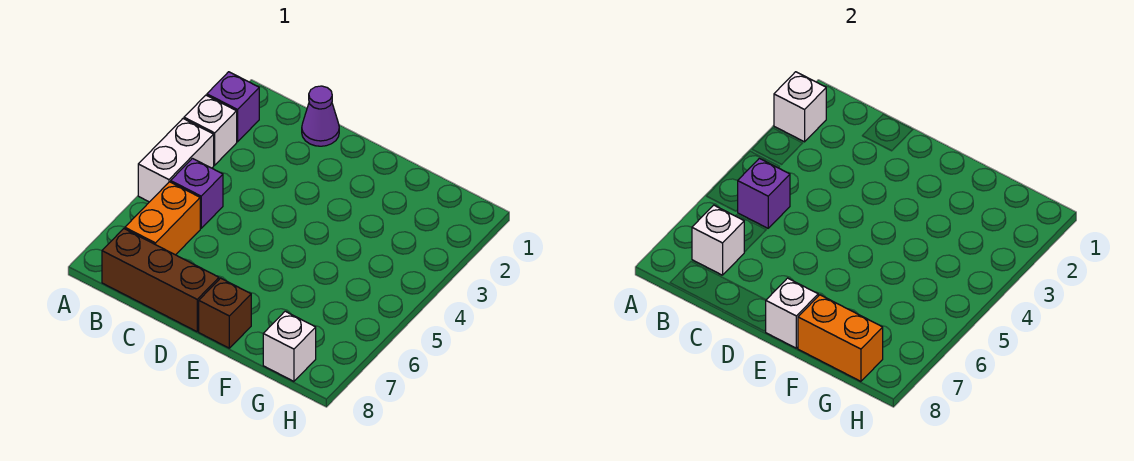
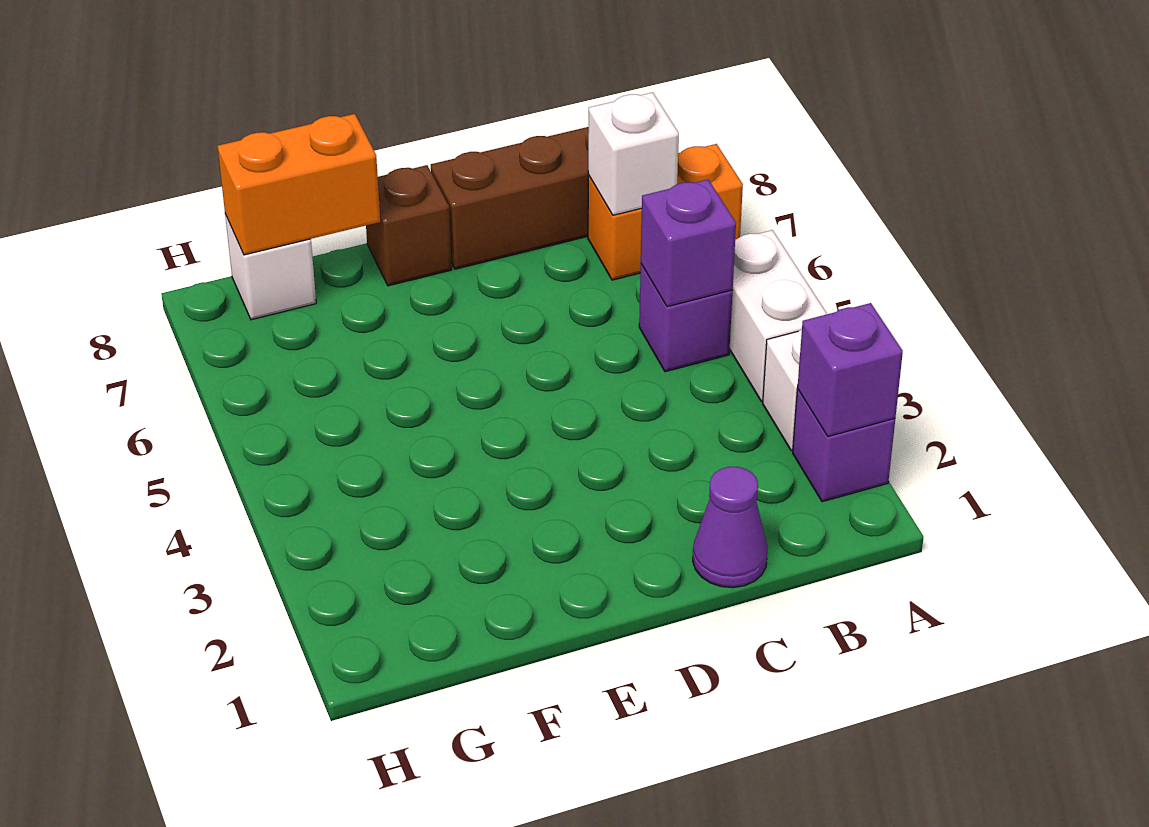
white brick A2 level 2 -> purple brick A2 level 2
orange brick B6:B7 level 1 -> orange brick A7:B7 level 1
white brick E8 level 2 -> none

